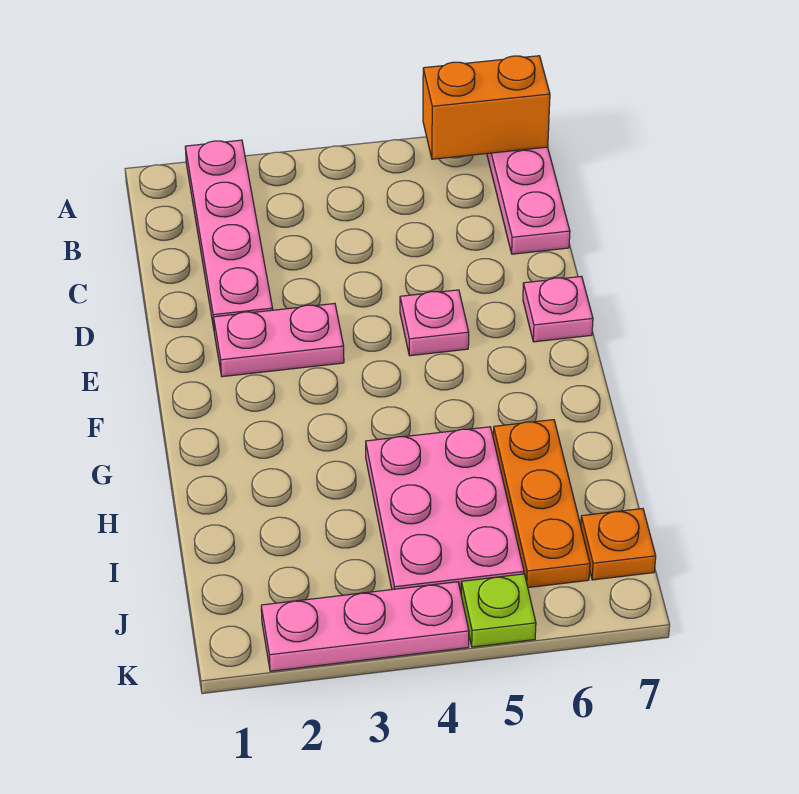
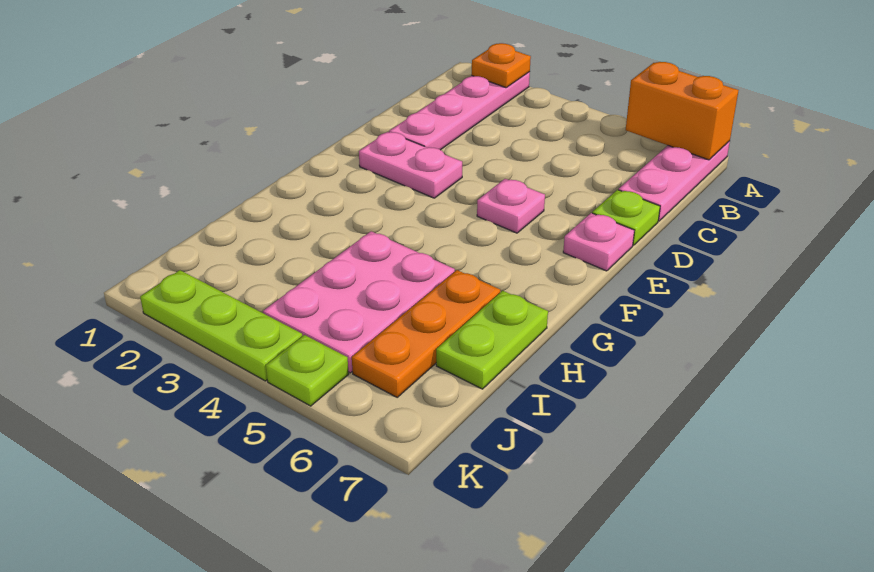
none -> lime plate D7 level 1
none -> lime plate H7:I7 level 1
orange plate J7 level 1 -> orange plate A2 level 2
pink plate K2:K4 level 1 -> lime plate K2:K4 level 1

